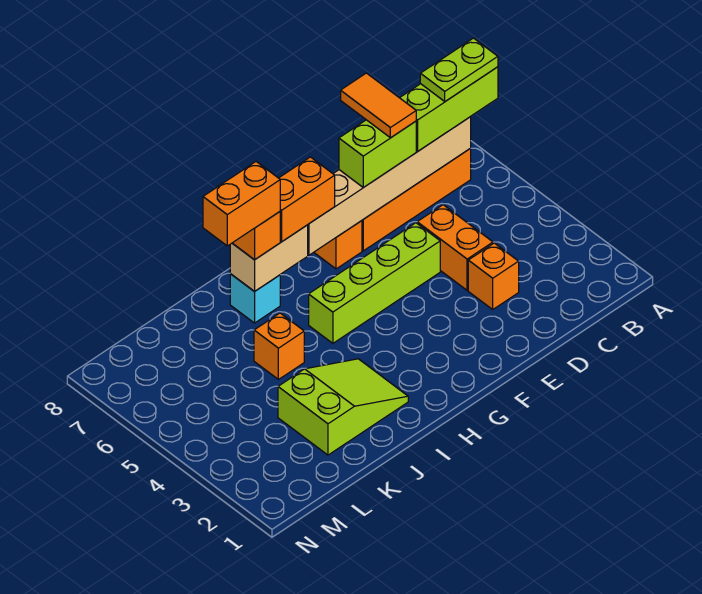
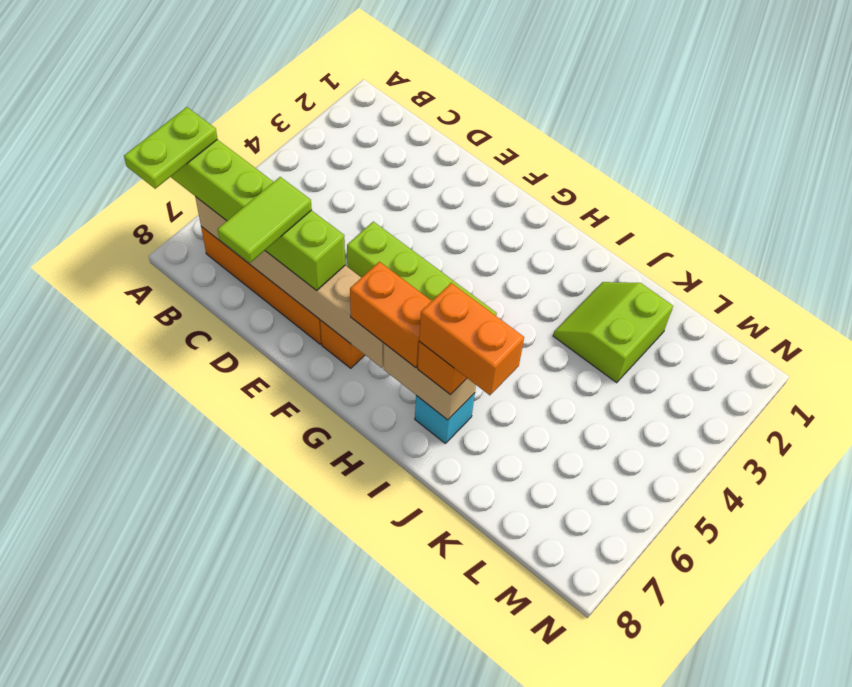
lime plate A7:B7 level 4 -> lime plate A7:A8 level 4
orange brick D3 level 1 -> none
orange brick D4:D5 level 1 -> none
orange tile D7:D8 level 4 -> lime tile D7:D8 level 4
lime slope I2:K3 level 1 top K -> lime slope J2:K3 level 1 top K
orange brick J5 level 1 -> none

